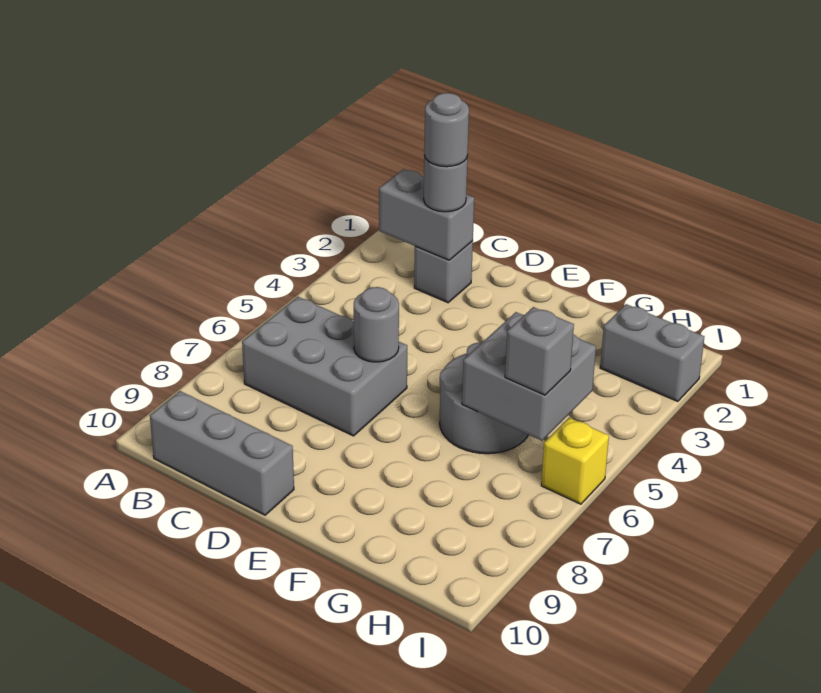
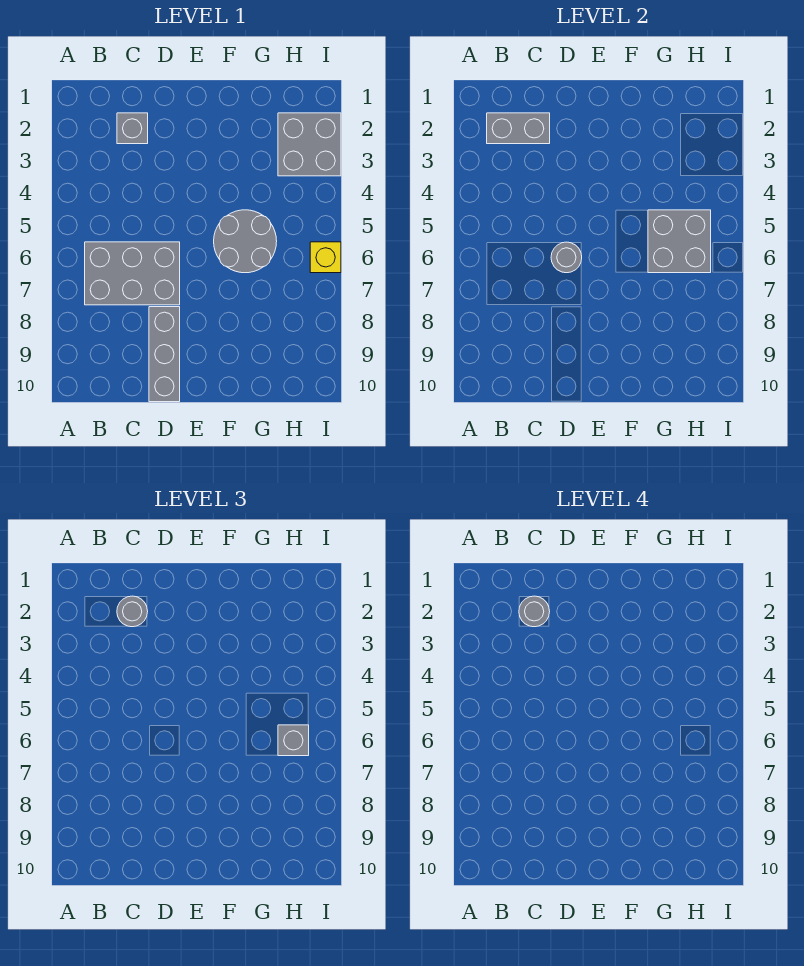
grey brick B10:D10 level 1 -> grey brick D8:D10 level 1
grey brick H2:I2 level 1 -> grey brick H2:I3 level 1

